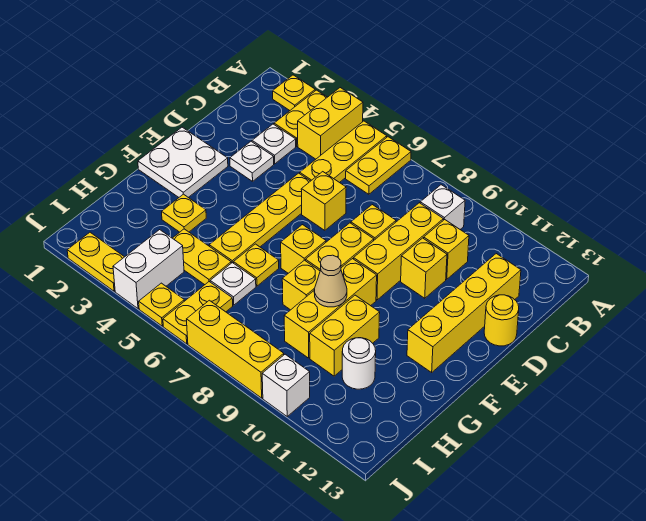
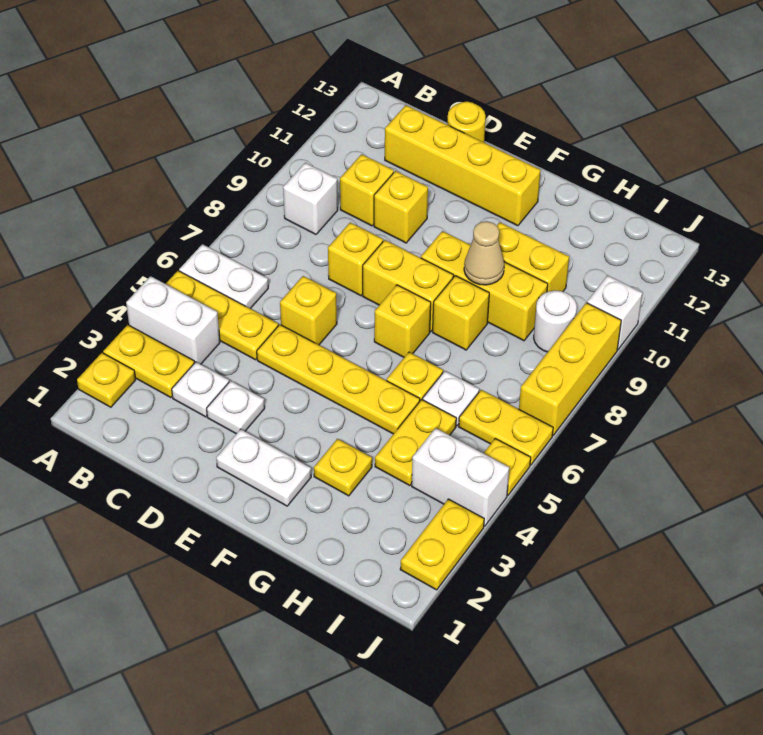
yellow brick A4:B4 level 1 -> white brick A4:B4 level 1
yellow plate A6:B6 level 1 -> white plate A6:B6 level 1
yellow brick C9:E9 level 1 -> none
white plate E1:F2 level 1 -> white plate E2:F2 level 1
white round brick H11 level 1 -> white round brick I9 level 1

